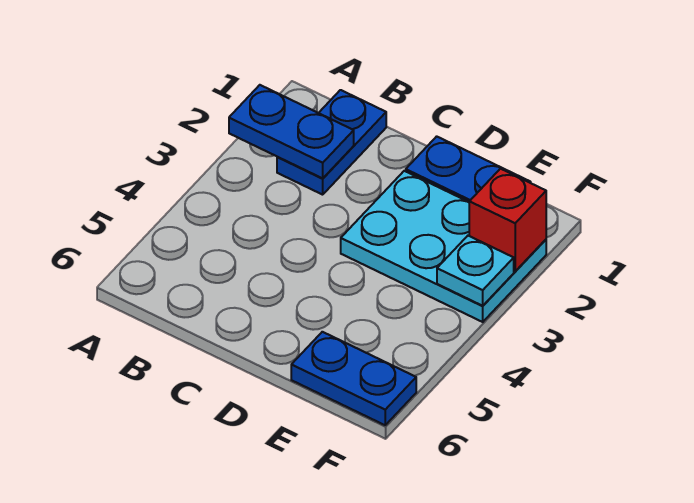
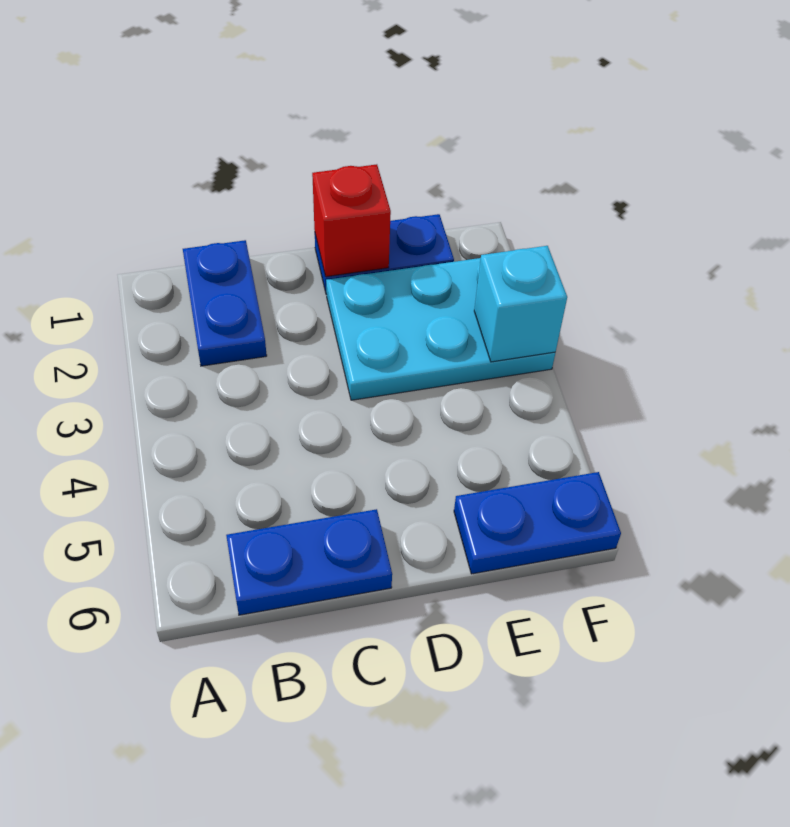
blue plate A2:B2 level 2 -> blue plate B6:C6 level 1
red brick F2 level 2 -> red brick D1 level 2
cyan plate F3 level 2 -> cyan brick F3 level 2

